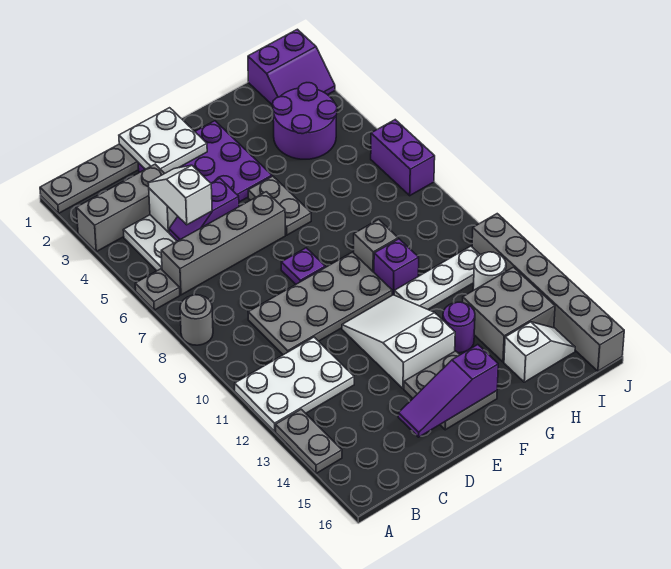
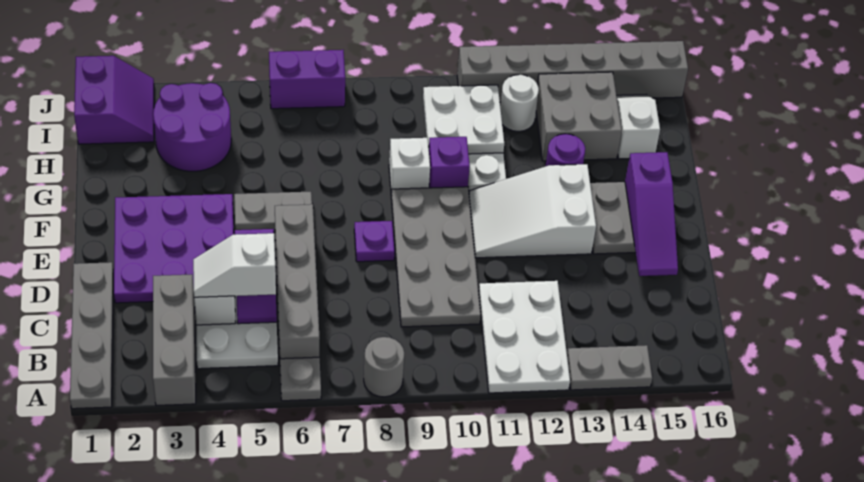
white plate D1:E2 level 2 -> white plate H10:I11 level 2
grey brick G9 level 1 -> white brick G9 level 1

